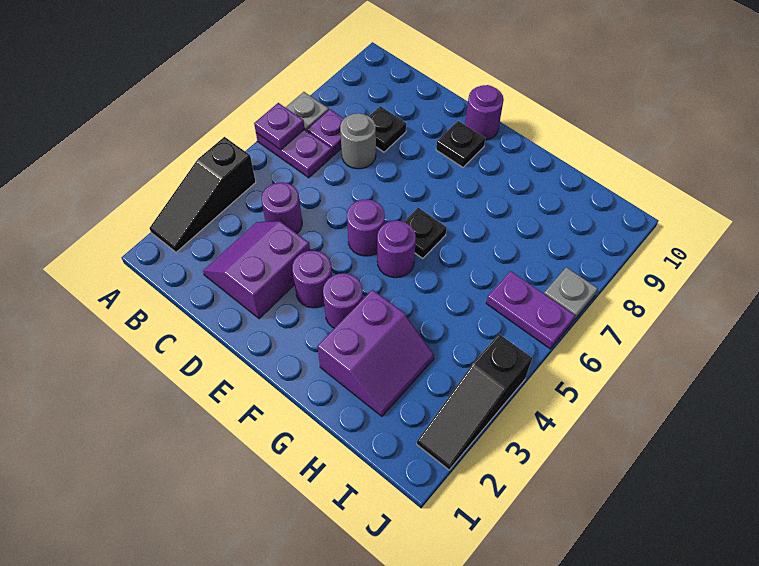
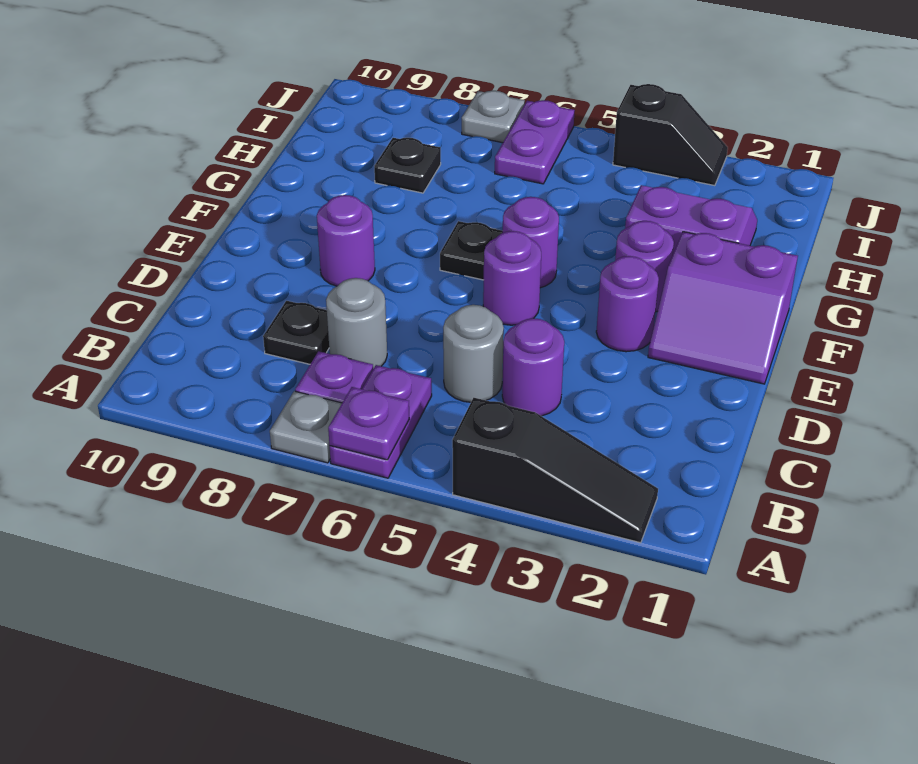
purple slope C2:D3 level 1 top D -> purple slope E1:F2 level 1 top F
none -> grey round brick C5 level 1
black plate E9 level 1 -> black plate H8 level 1
purple round brick E10 level 1 -> purple round brick E8 level 1
black slope J2:J4 level 1 top 4 -> black slope J3:J4 level 1 top 4

